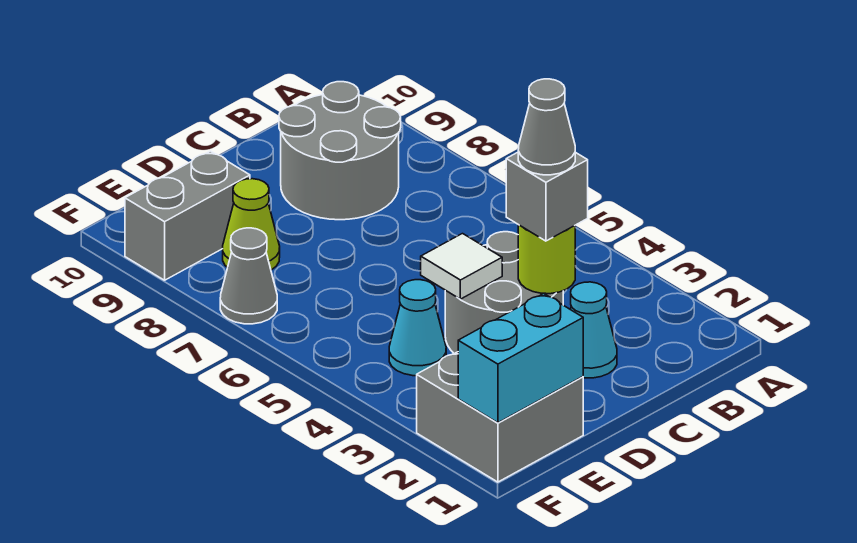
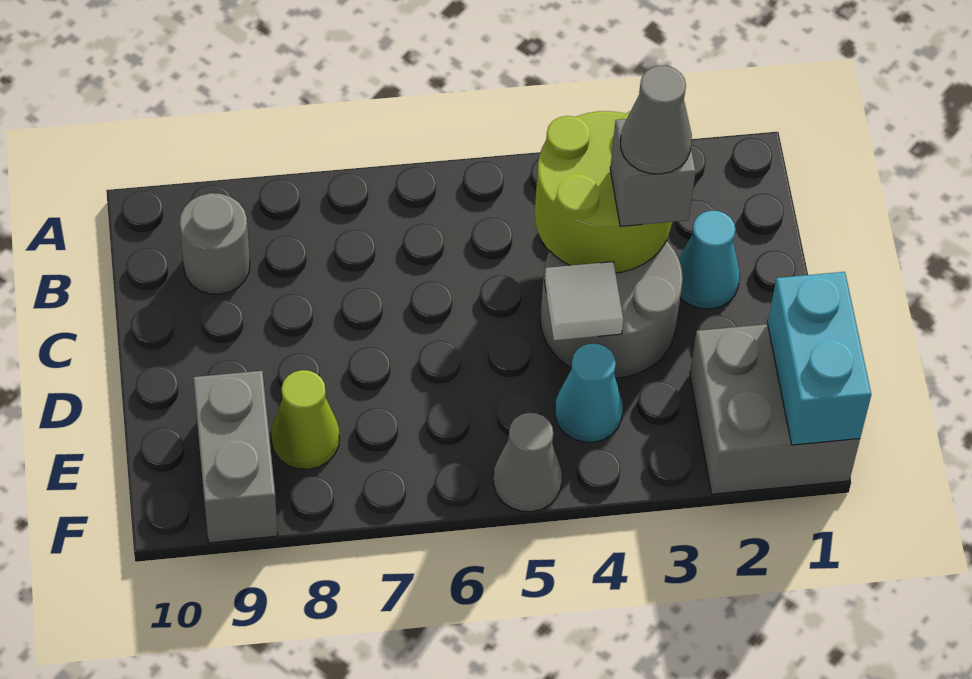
grey round brick B8:C9 level 1 -> grey round brick B9 level 1
lime round brick C3 level 2 -> lime round brick B3:C4 level 2
grey cone F7 level 1 -> grey cone F5 level 1

